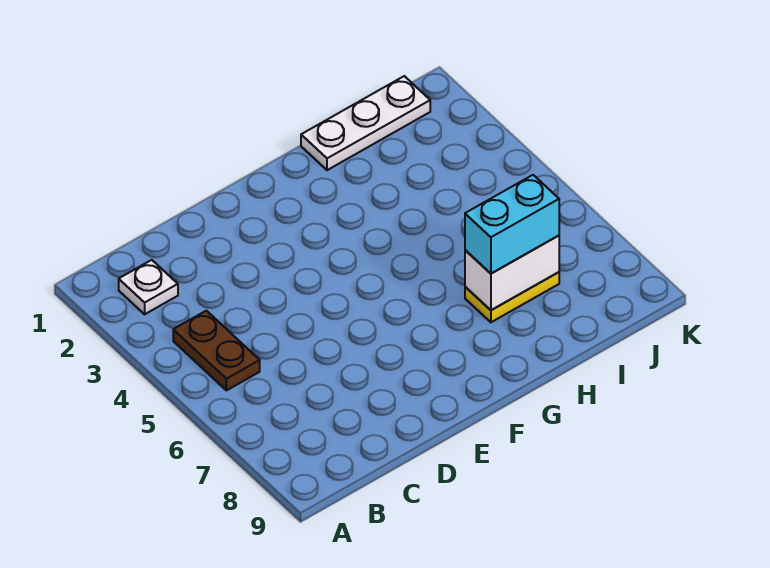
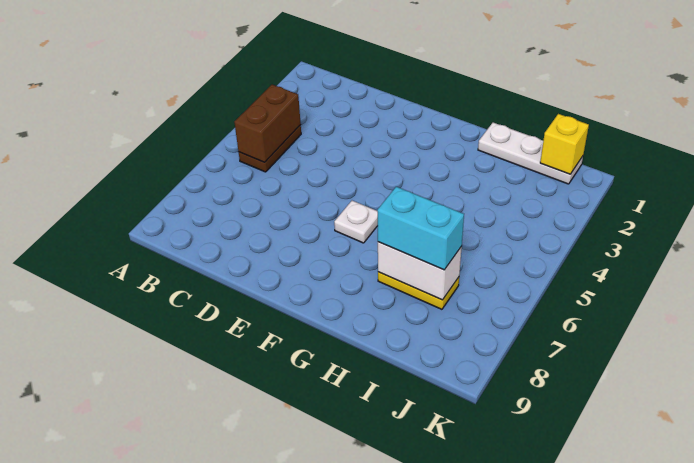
white plate B2 level 1 -> white plate F6 level 1
none -> brown brick B4:B5 level 2
none -> yellow brick J1 level 2

